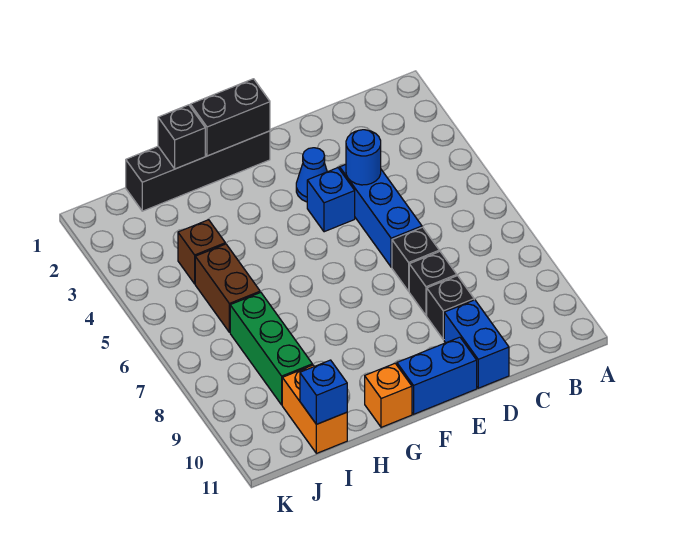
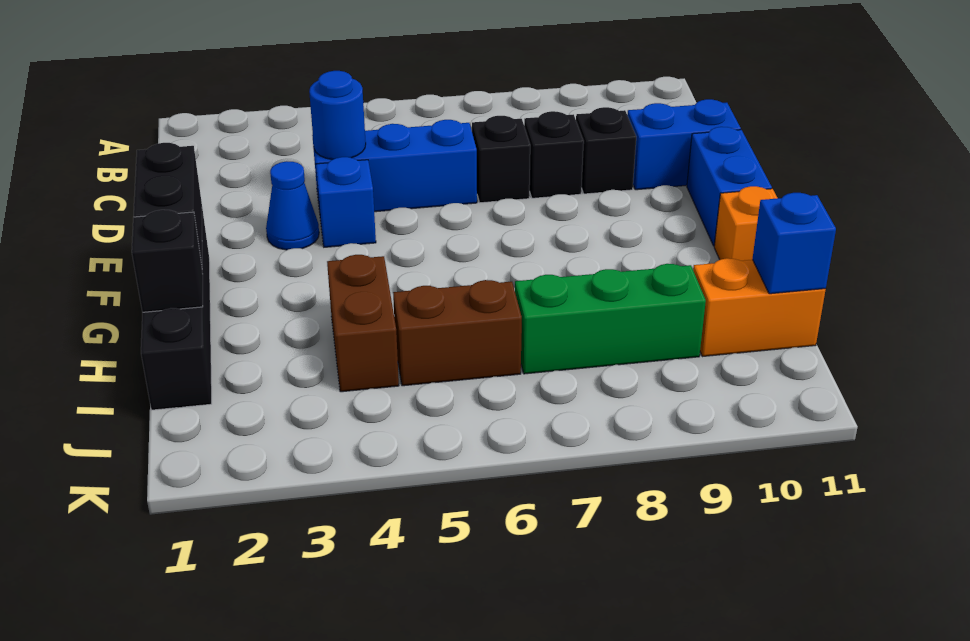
brown brick I4 level 1 -> brown brick H4:I4 level 1

